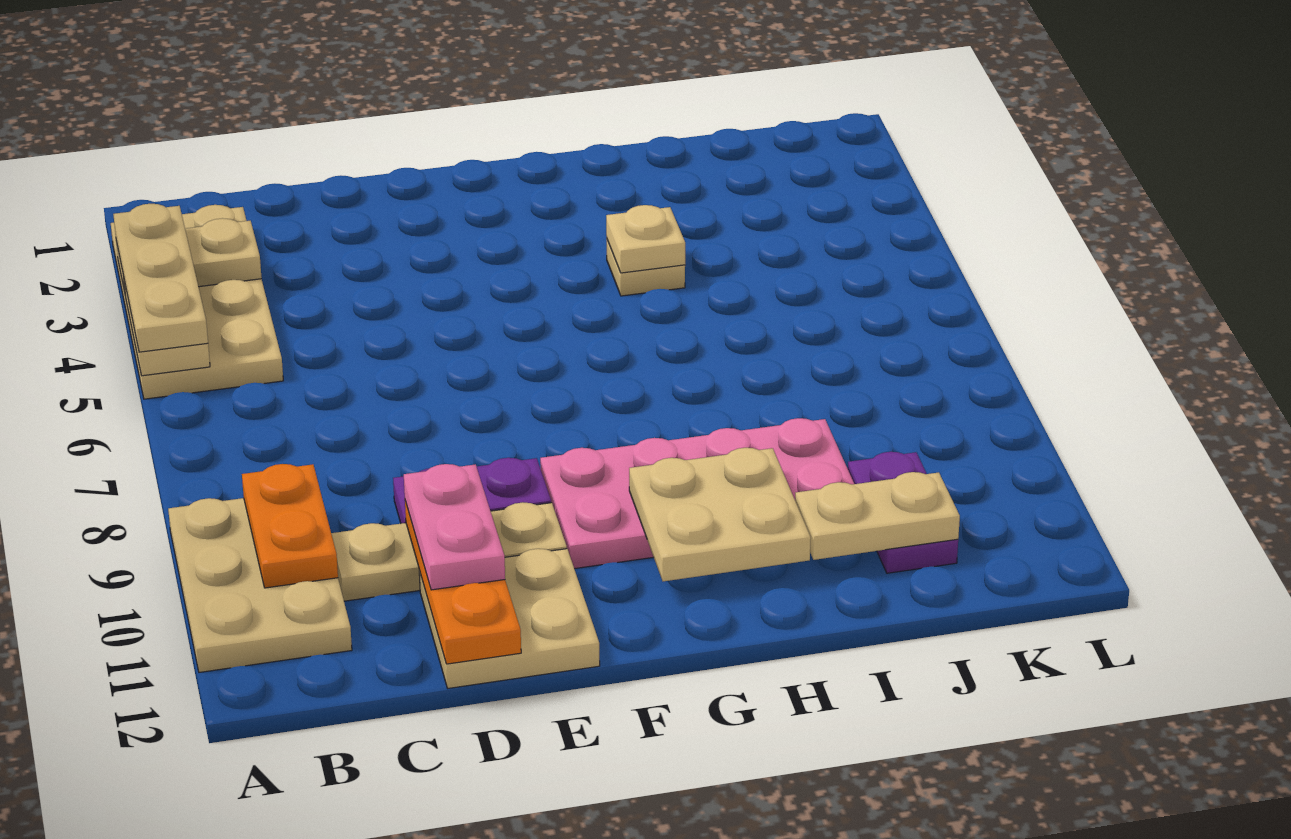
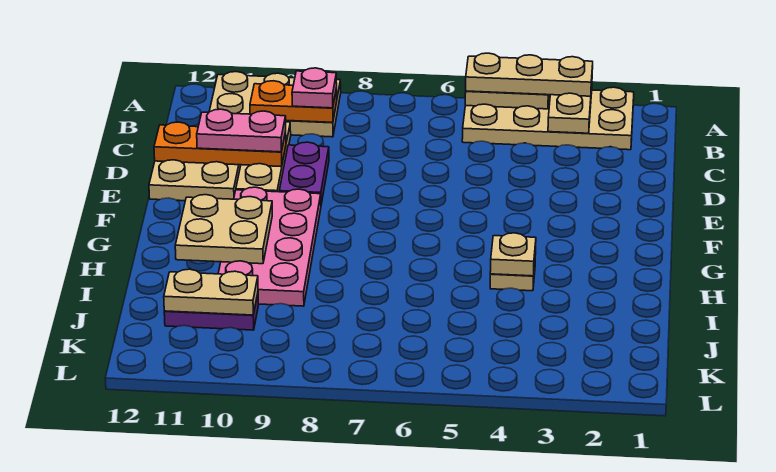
none -> pink plate B9 level 3
tan plate I11:J11 level 2 -> tan plate J10:J11 level 2

